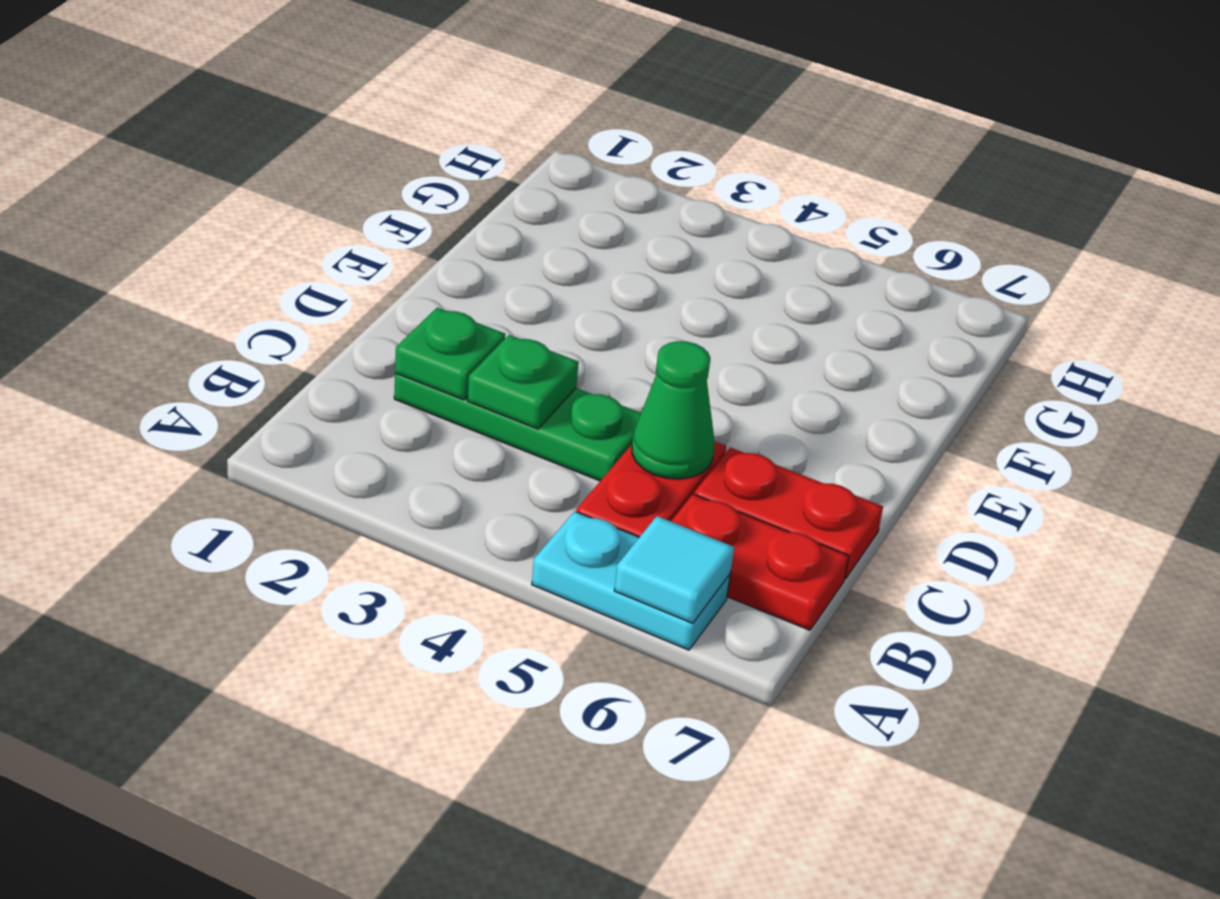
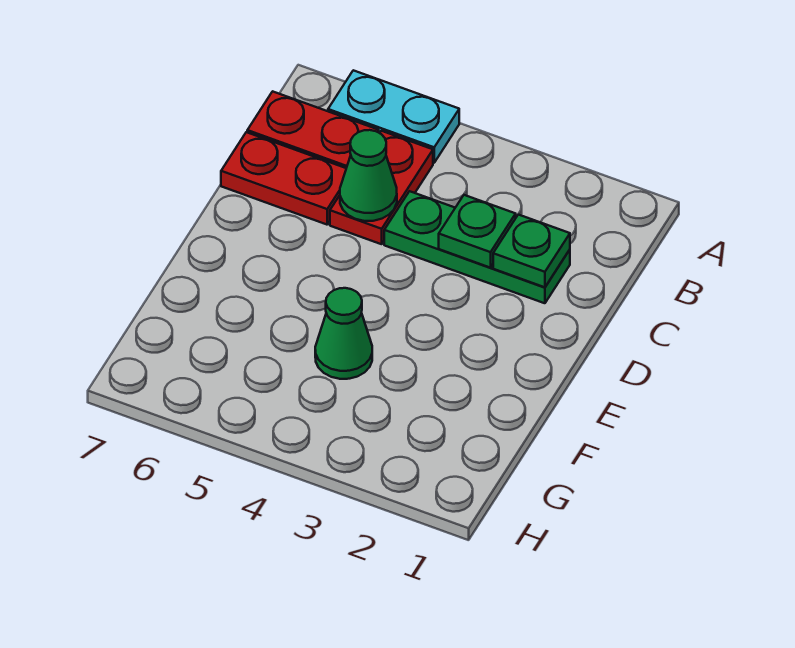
cyan tile A6 level 2 -> none
none -> green cone F4 level 1

